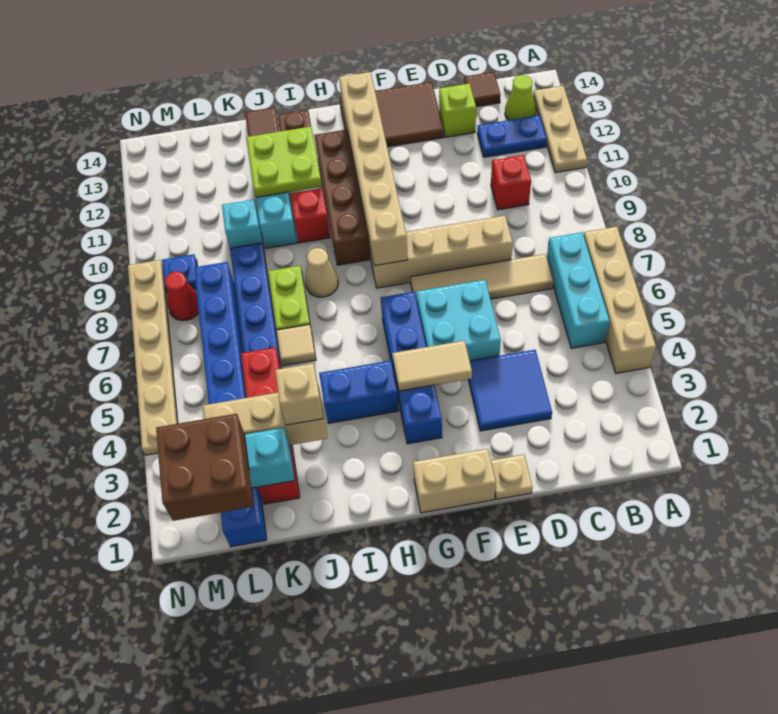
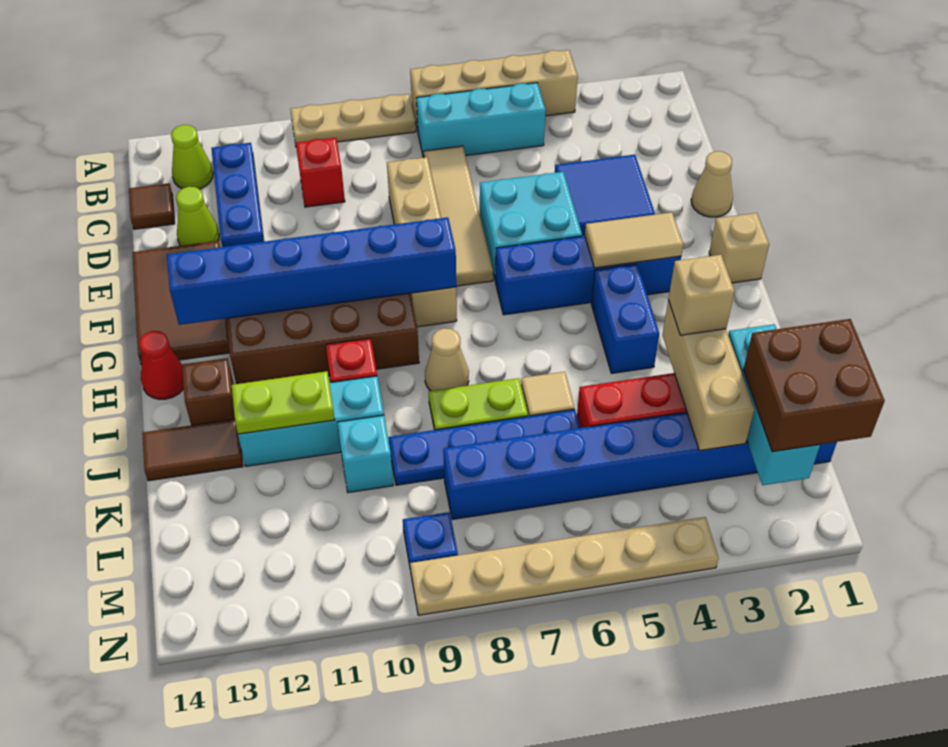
tan plate A11:A13 level 1 -> tan plate A8:A10 level 1
blue plate B12:C12 level 1 -> blue plate B12:D12 level 1
lime brick D13 level 1 -> lime cone D13 level 1
tan plate E1 level 1 -> tan cone E1 level 1
tan brick F1:G1 level 1 -> tan brick G1 level 1
tan tile F4:G4 level 2 -> tan tile G3:G4 level 2
tan brick G8:G13 level 2 -> blue brick G8:G13 level 2
lime plate I11:J12 level 2 -> lime plate J11:J12 level 2
red cone M8 level 1 -> red cone H14 level 1

